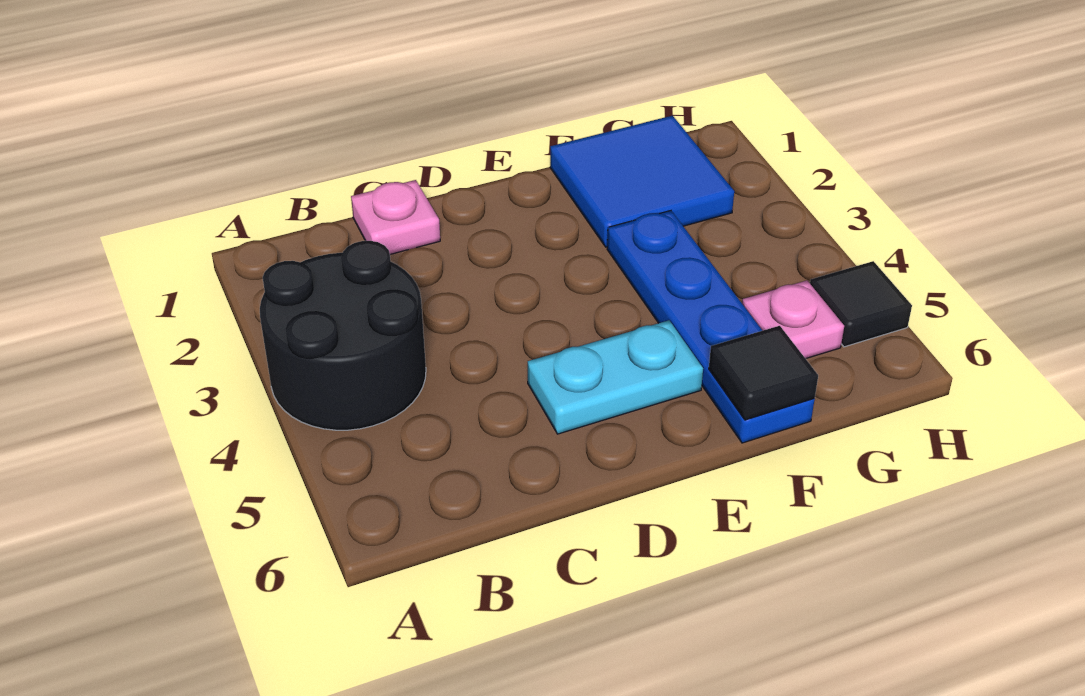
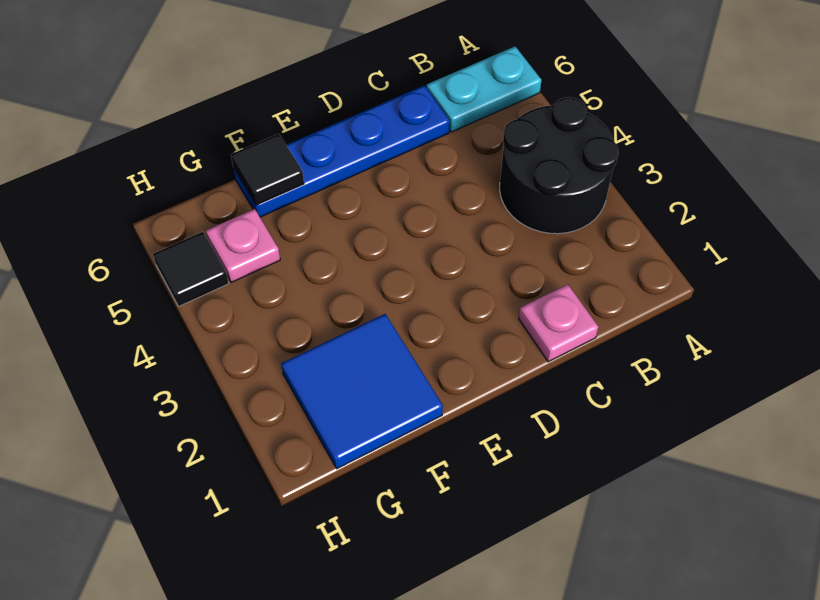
cyan plate D5:E5 level 1 -> cyan plate A6:B6 level 1
blue plate F3:F6 level 1 -> blue plate C6:F6 level 1

